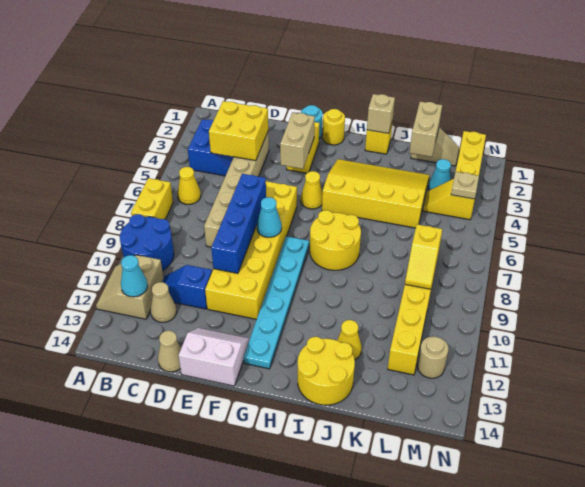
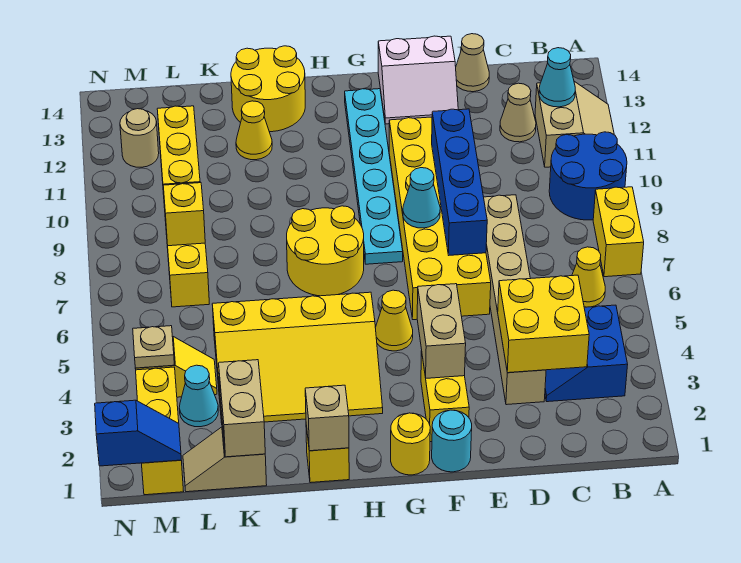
blue slope C11:D11 level 1 top D -> blue slope M1:N1 level 2 top N

